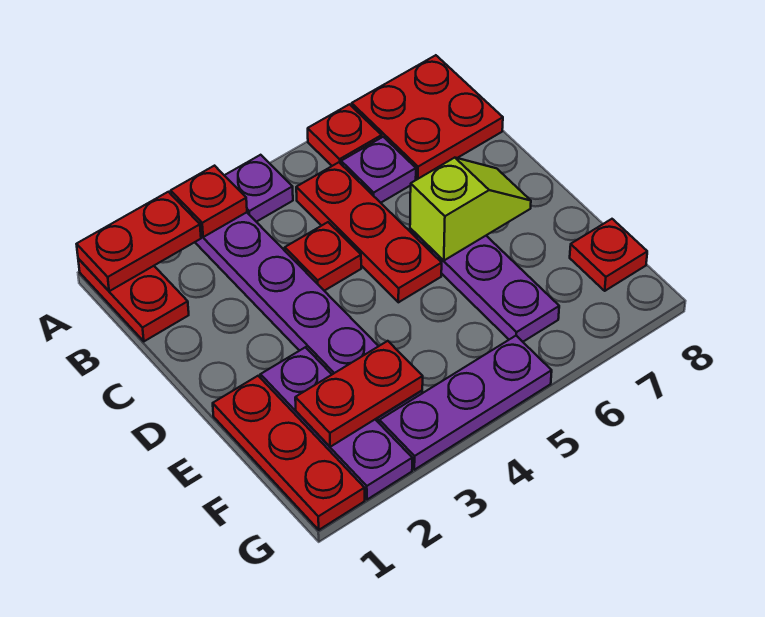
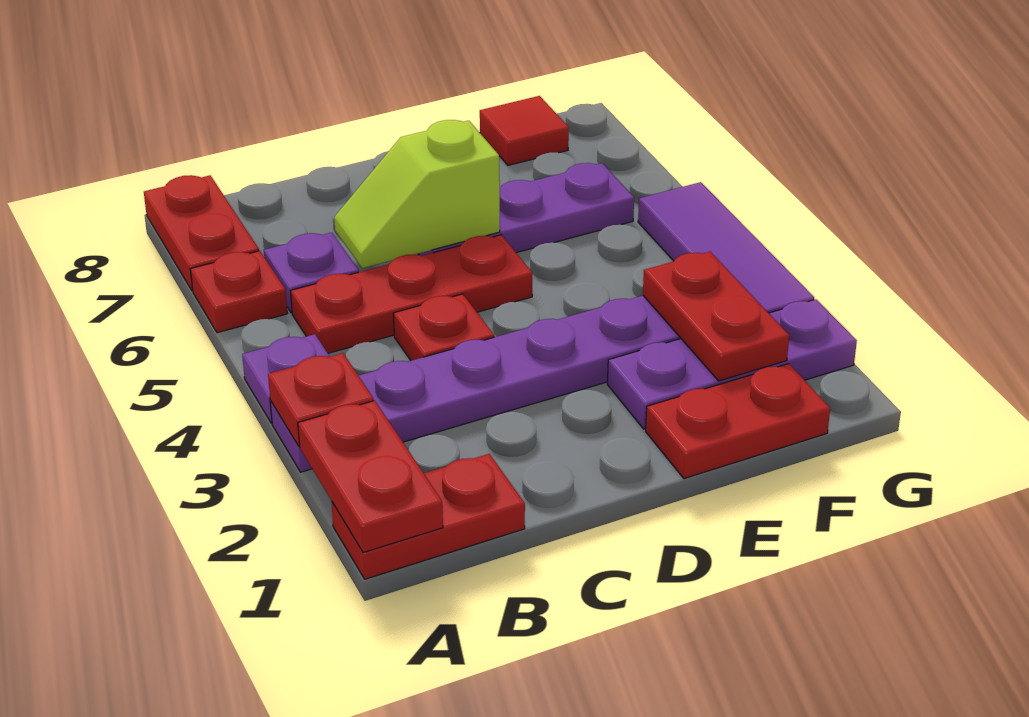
red plate A7:B8 level 1 -> red plate A7:A8 level 1
lime slope D6:D7 level 2 top 6 -> lime slope C6:D6 level 2 top D
red plate E1:G1 level 1 -> red plate E1:F1 level 1
red plate F8 level 1 -> red tile F8 level 1
purple plate G3:G5 level 1 -> purple tile G3:G5 level 1

